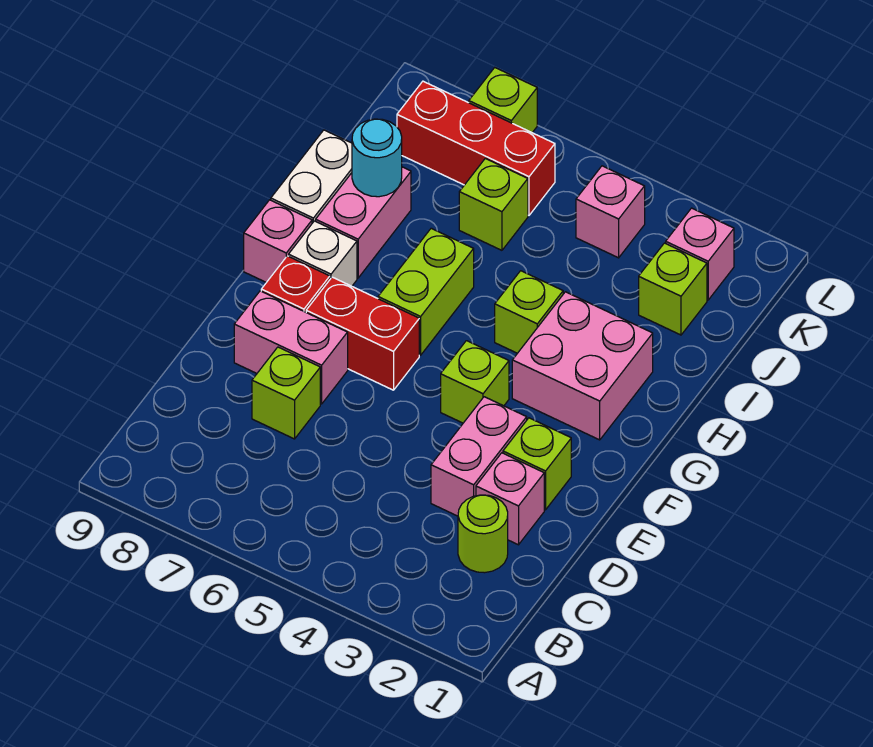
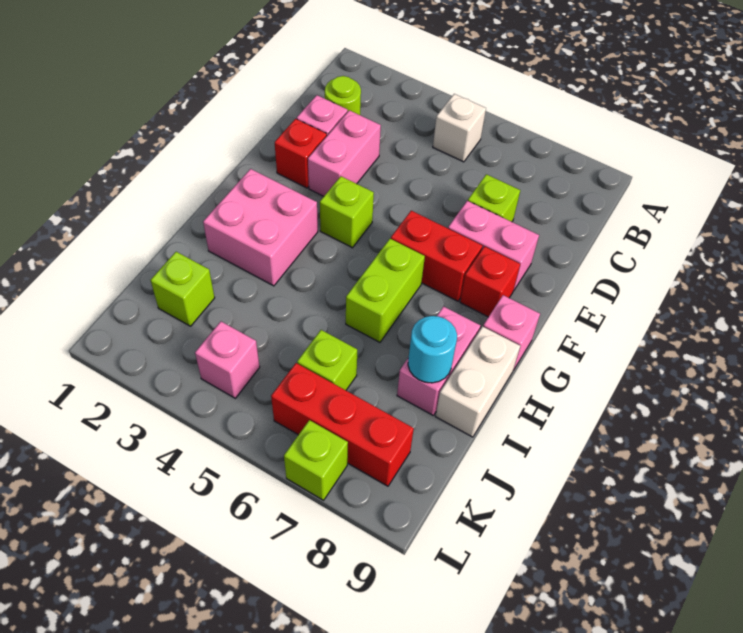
lime brick E2 level 1 -> red brick E2 level 1
white brick G8 level 1 -> white brick B5 level 1
lime brick H4 level 1 -> none
pink brick K2 level 1 -> none

